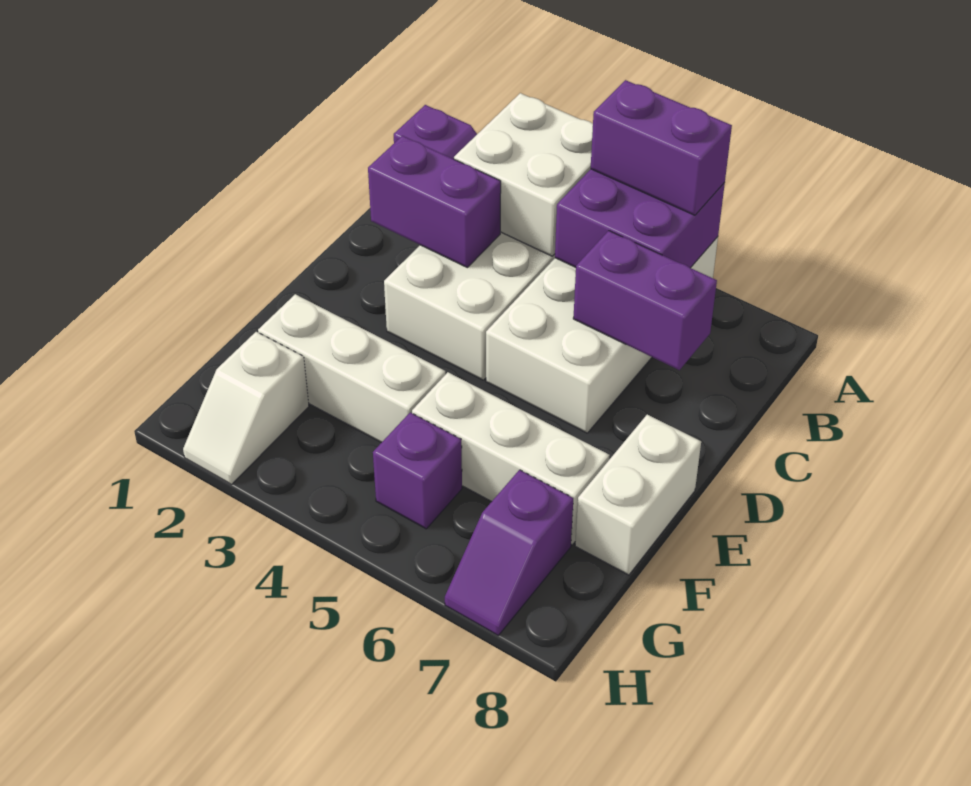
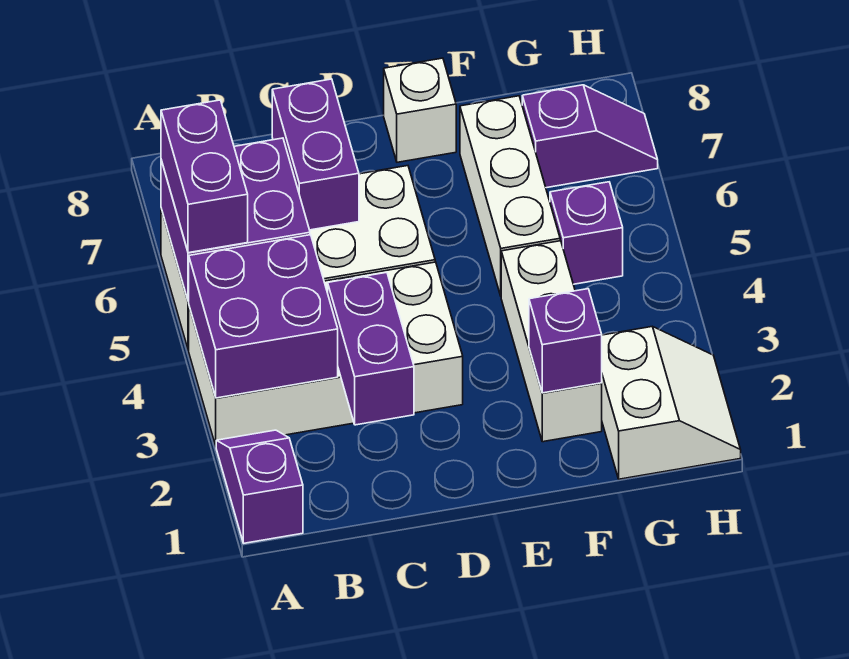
white brick A3:B4 level 2 -> purple brick A3:B4 level 2
white brick E8:F8 level 1 -> white brick E8 level 1
none -> purple brick F2 level 2
white slope G2:H2 level 1 top G -> white slope G1:H2 level 1 top G

